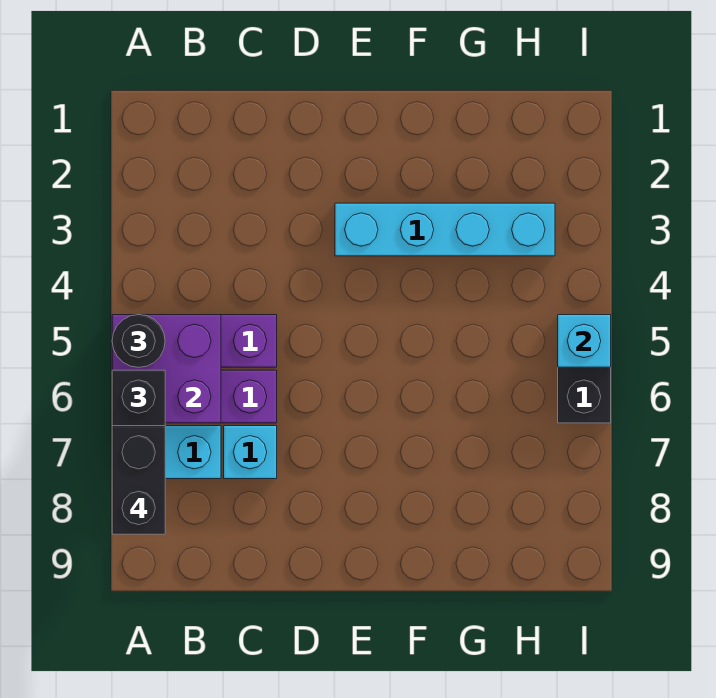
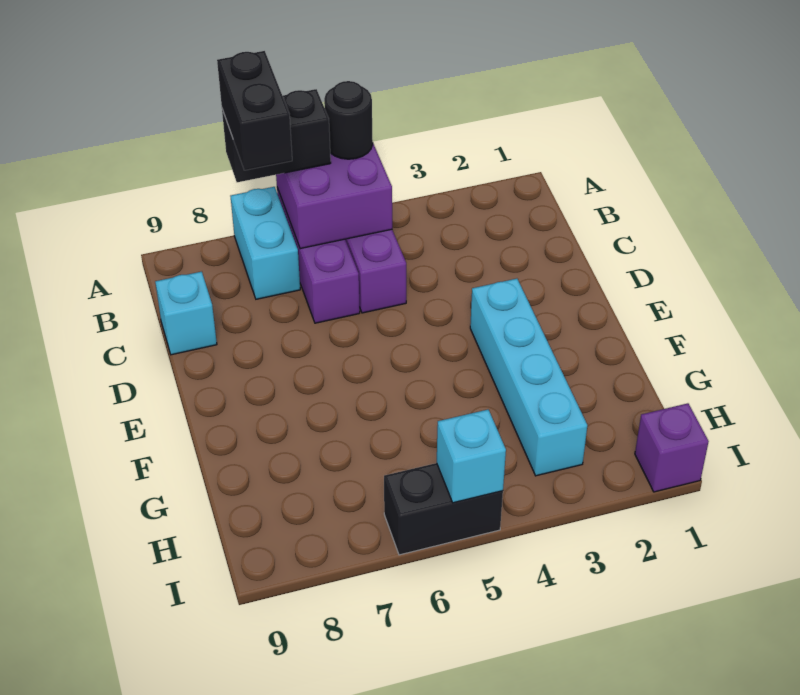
black brick A7:A8 level 4 -> black brick A7:B7 level 4
cyan brick C7 level 1 -> cyan brick C9 level 1
none -> purple brick I1 level 1

